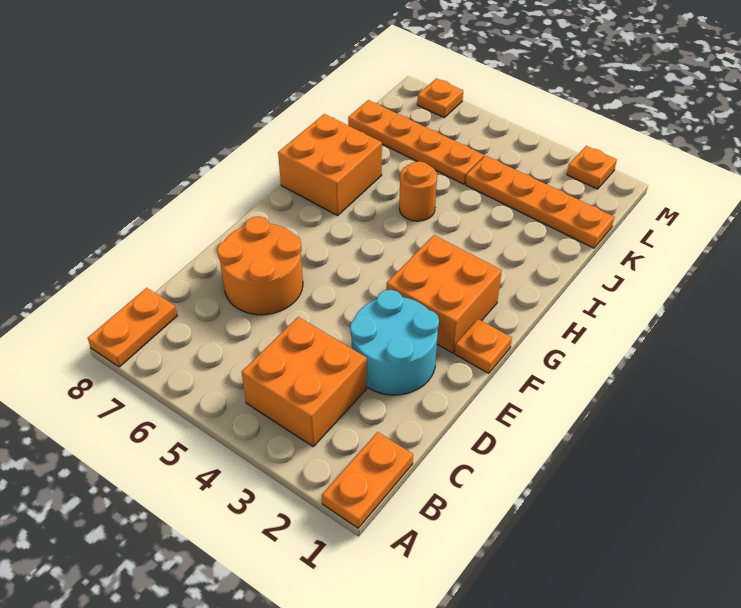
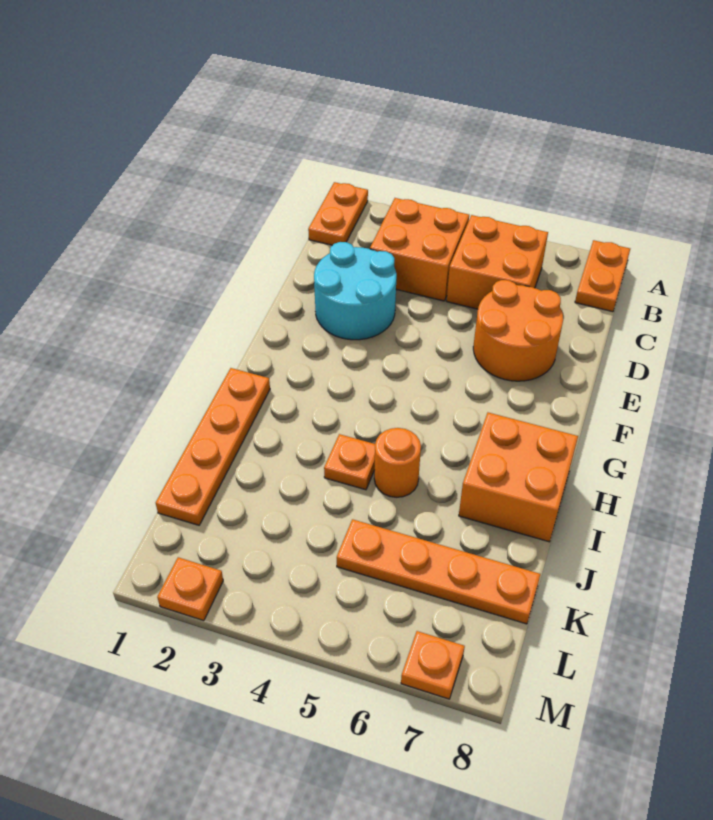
orange plate F1 level 1 -> orange plate I4 level 1
orange brick F2:G3 level 1 -> orange brick B5:C6 level 1
orange plate K1:K4 level 1 -> orange plate H1:K1 level 1

